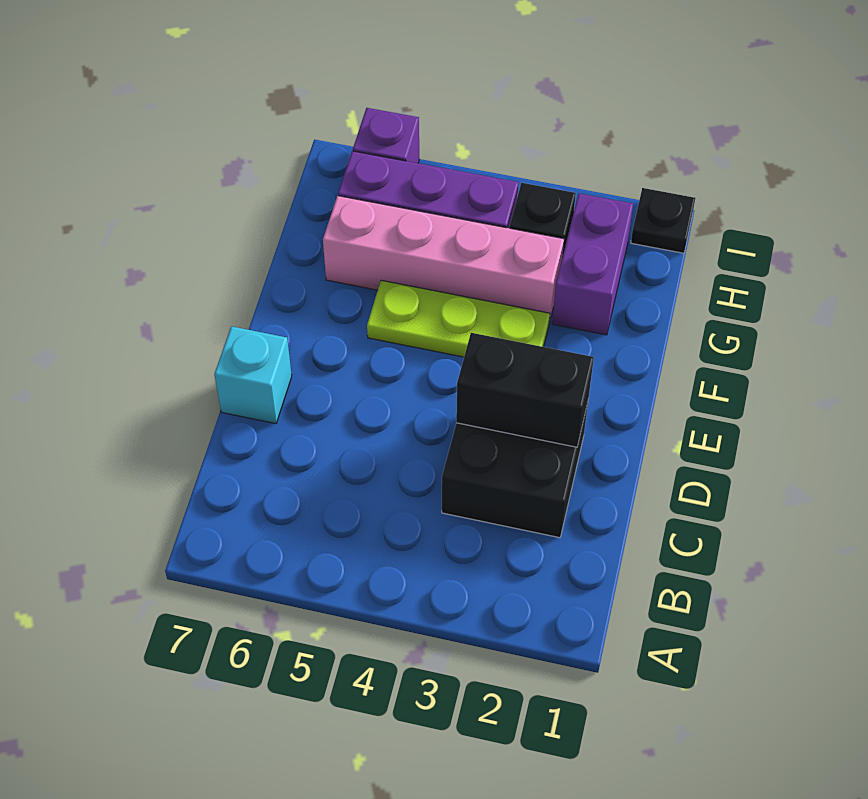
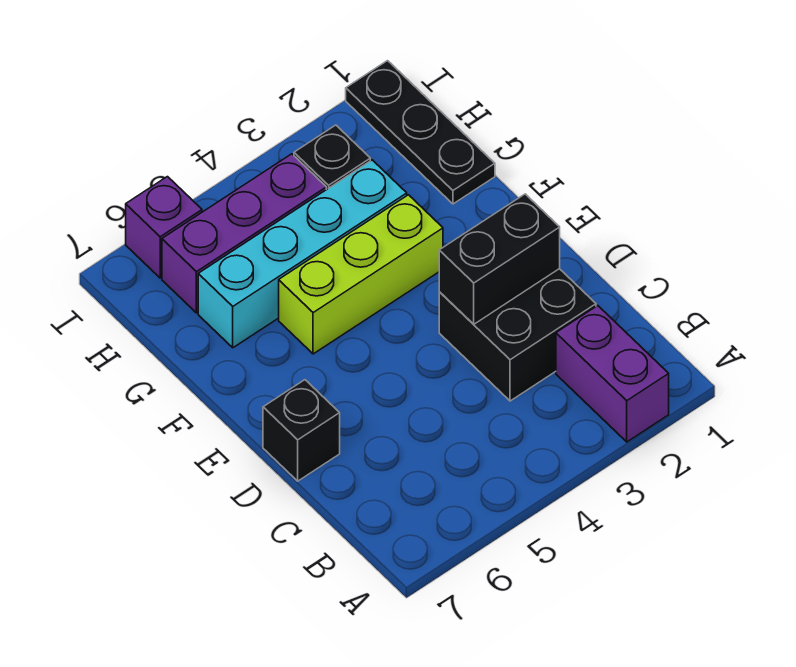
cyan brick D7 level 1 -> black brick D7 level 1
lime plate F3:F5 level 1 -> lime brick F3:F5 level 1
purple brick G2:H2 level 1 -> purple brick A2:B2 level 1
pink brick G3:G6 level 1 -> cyan brick G3:G6 level 1
black plate I1 level 1 -> black plate G1:I1 level 1

